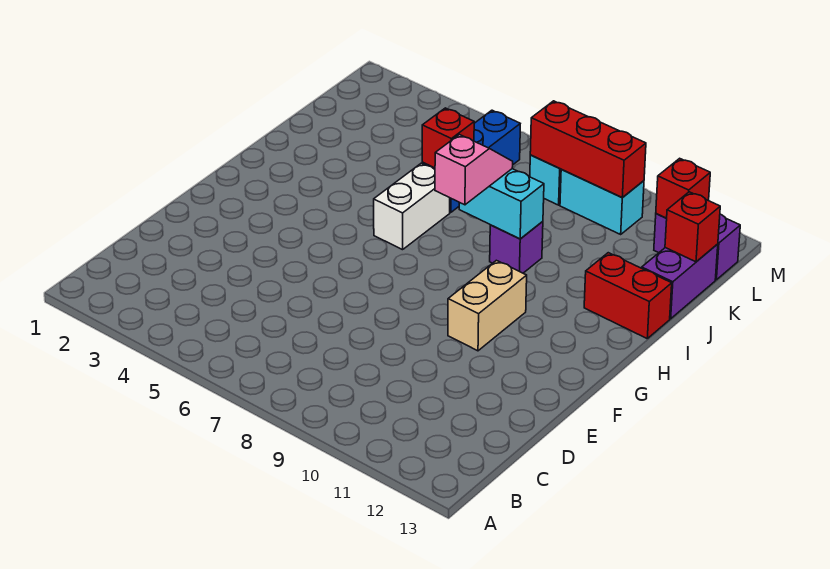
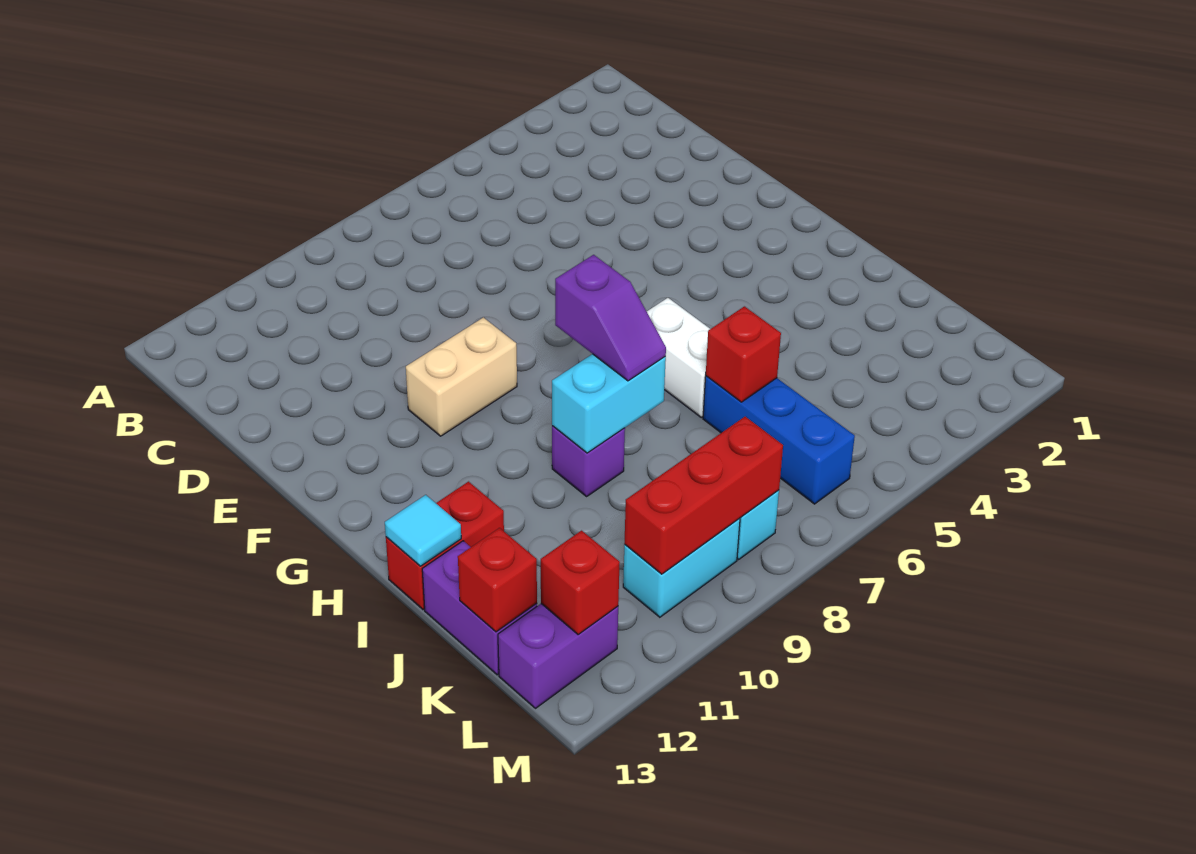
tan brick F10:G10 level 1 -> tan brick F9:F10 level 1
pink slope H8:I8 level 3 top H -> purple slope H8:I8 level 3 top H
none -> cyan tile I13 level 2

